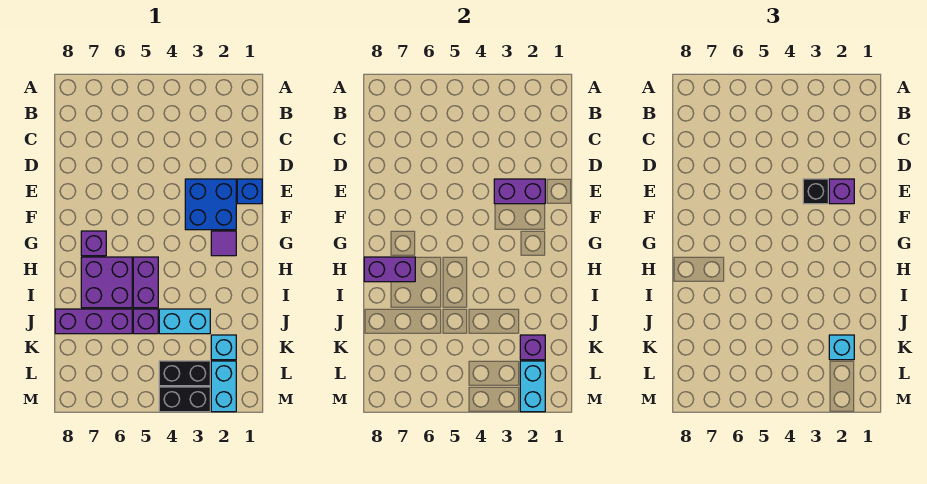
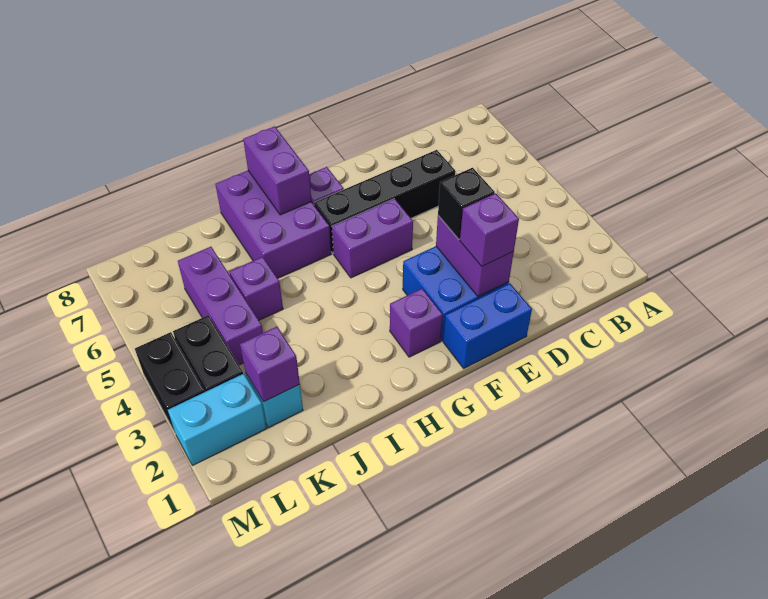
none -> black brick D6:G6 level 1
blue brick E1 level 1 -> blue brick E1:F1 level 1
purple tile G2 level 1 -> purple brick G2 level 1
purple brick H5:I5 level 1 -> purple brick F5:G5 level 1
purple brick H6:I7 level 1 -> purple brick H6:I8 level 1
cyan brick J3:J4 level 1 -> none
purple brick J6:J8 level 1 -> purple brick K4:K6 level 1
cyan brick K2 level 3 -> none
cyan brick L2:M2 level 2 -> none

